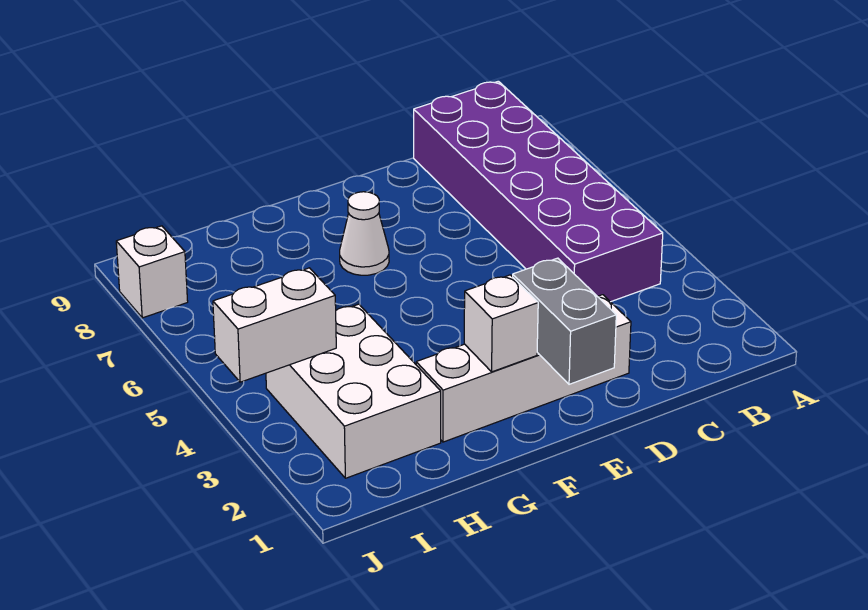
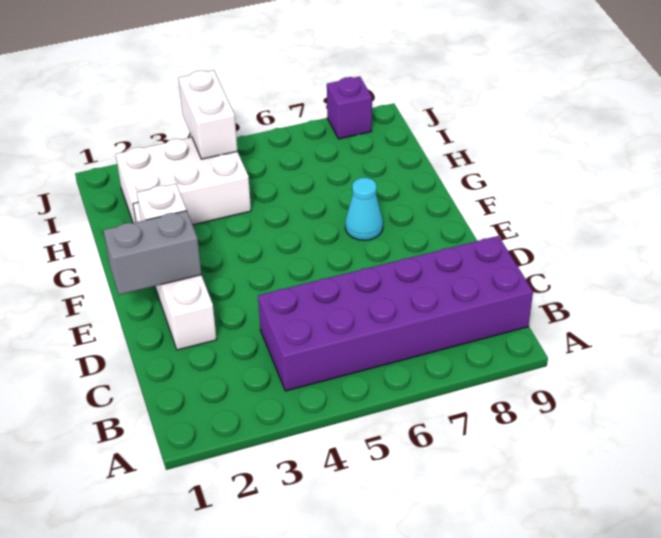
white cone F7 level 1 -> cyan cone F7 level 1
white brick J8 level 1 -> purple brick J8 level 1

